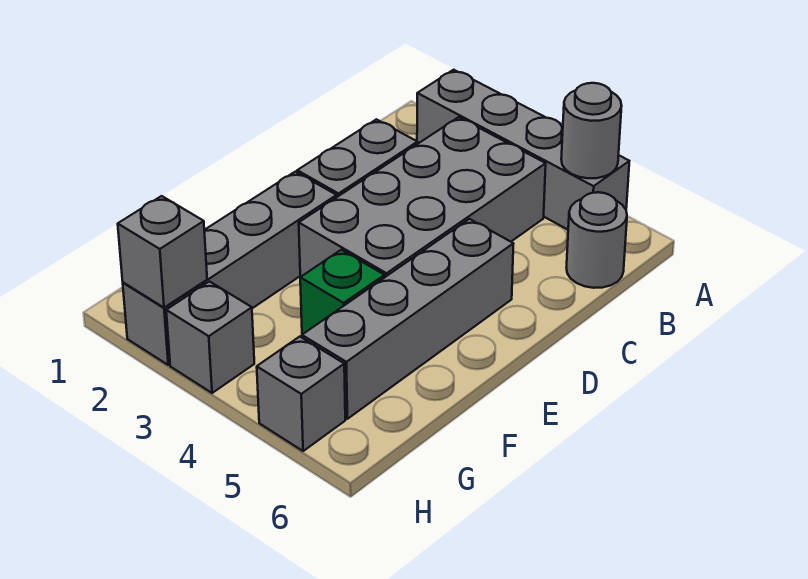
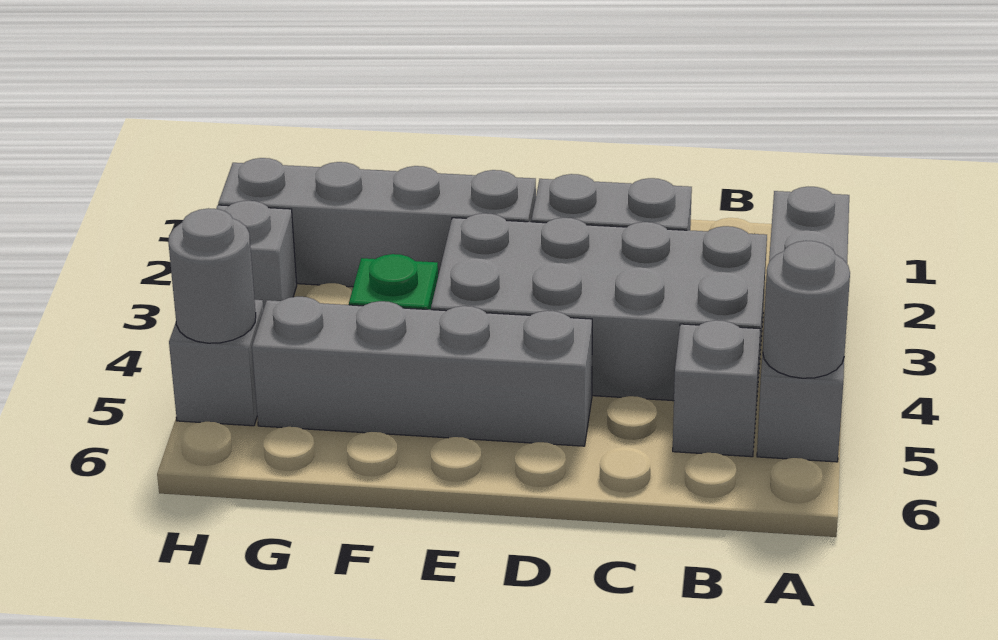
grey round brick B6 level 1 -> grey round brick H5 level 2
grey brick H2 level 2 -> grey brick B5 level 1

